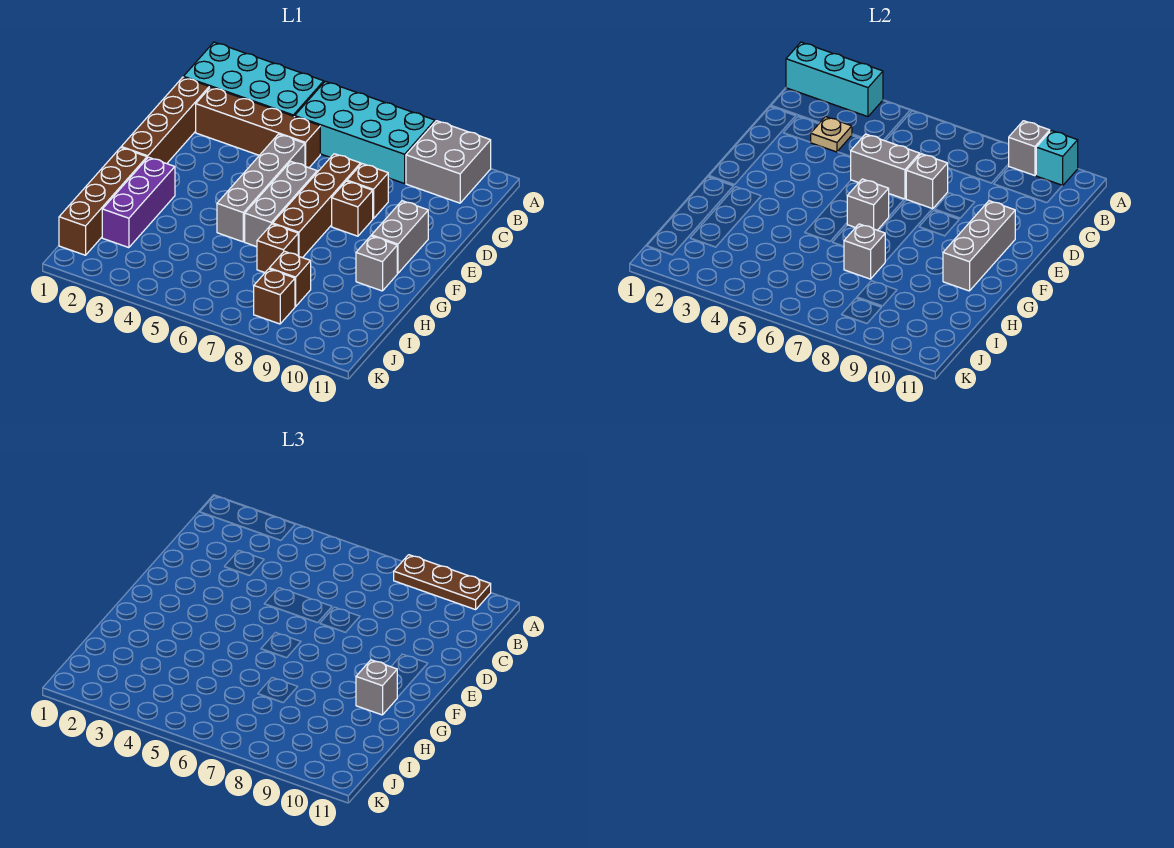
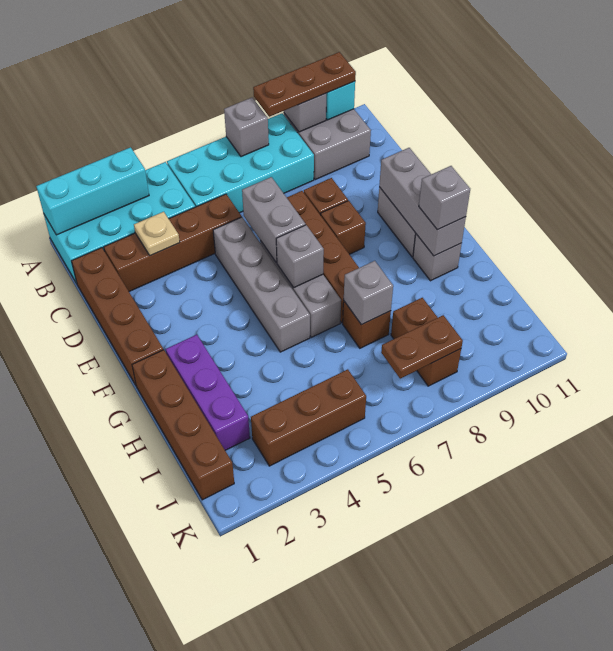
grey brick D5:D6 level 2 -> grey brick D6:E6 level 2
grey brick D7 level 2 -> grey brick A7 level 2
none -> brown brick J3:J5 level 1
none -> brown plate J7:J8 level 2

